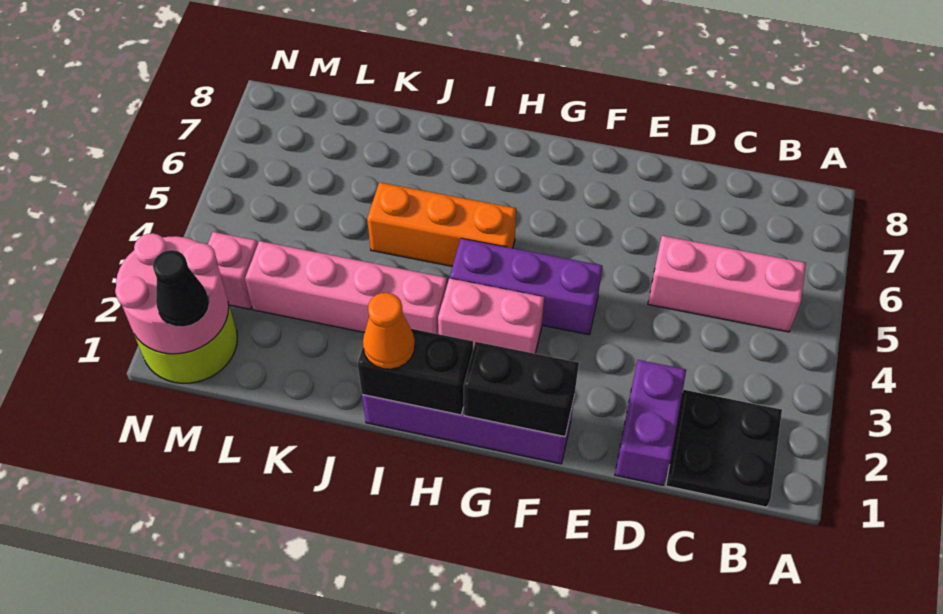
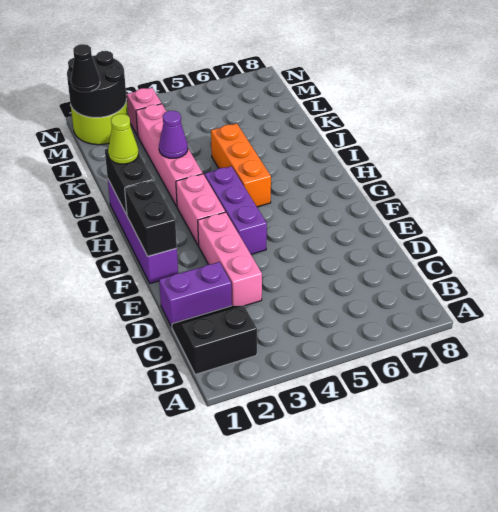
black plate B1:C2 level 1 -> black slope B1:C2 level 1 top B
pink brick B5:D5 level 1 -> pink brick D3:F3 level 1
orange cone I1 level 3 -> lime cone I1 level 3
none -> purple cone J3 level 2
pink round brick M1:N2 level 2 -> black round brick M1:N2 level 2

